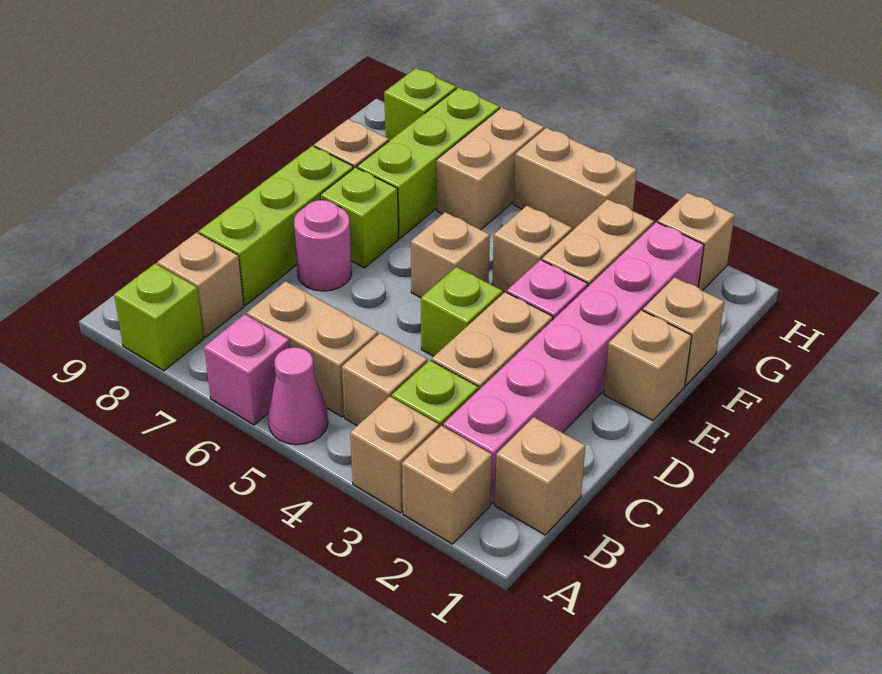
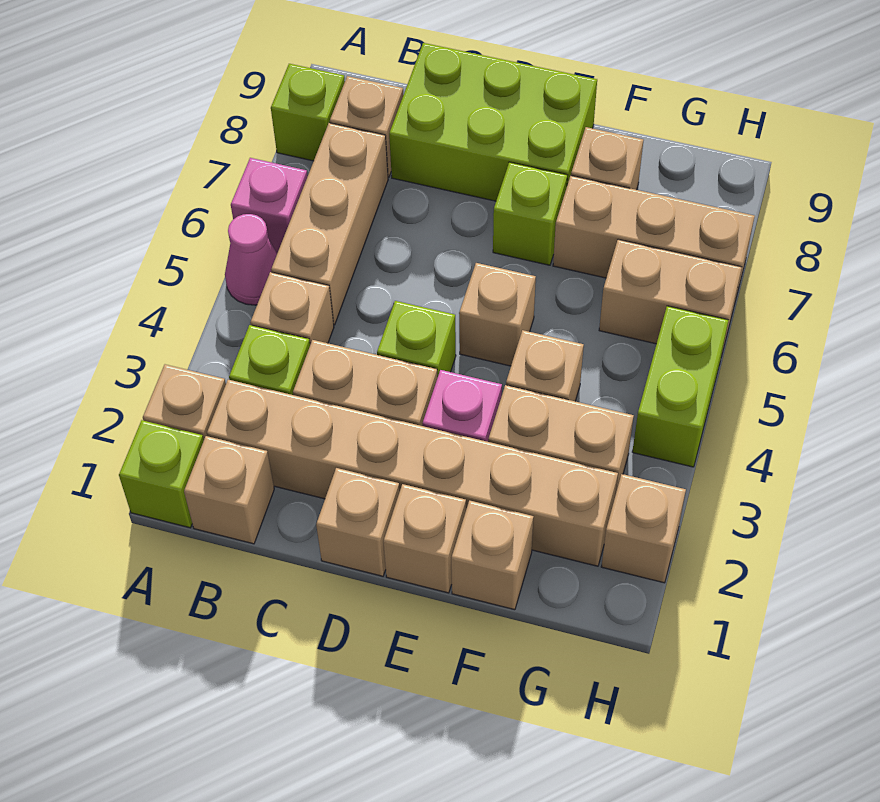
tan brick A3 level 1 -> tan brick D1 level 1
pink brick B2:G2 level 1 -> tan brick B2:G2 level 1
tan brick B5:B6 level 1 -> tan brick B5:B7 level 1
lime brick C8:E8 level 1 -> lime brick C8:E9 level 1
pink round brick D7 level 1 -> none
lime brick F7:H7 level 1 -> tan brick F7:H7 level 1
tan brick H4:H5 level 1 -> lime brick H4:H5 level 1
lime brick H8 level 1 -> lime brick A1 level 1

